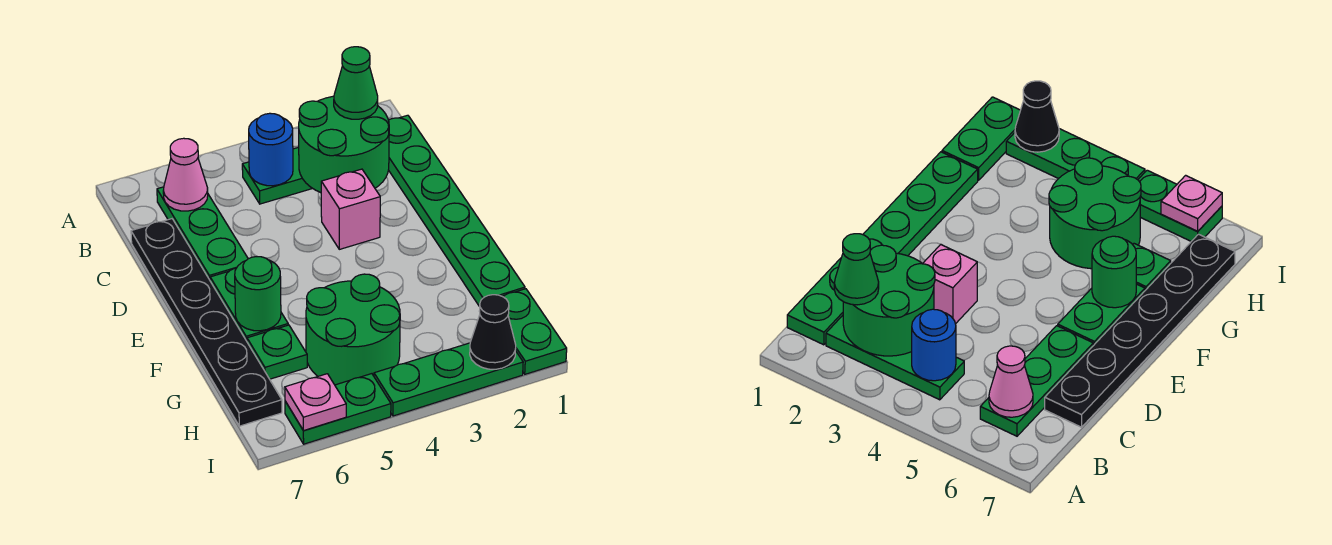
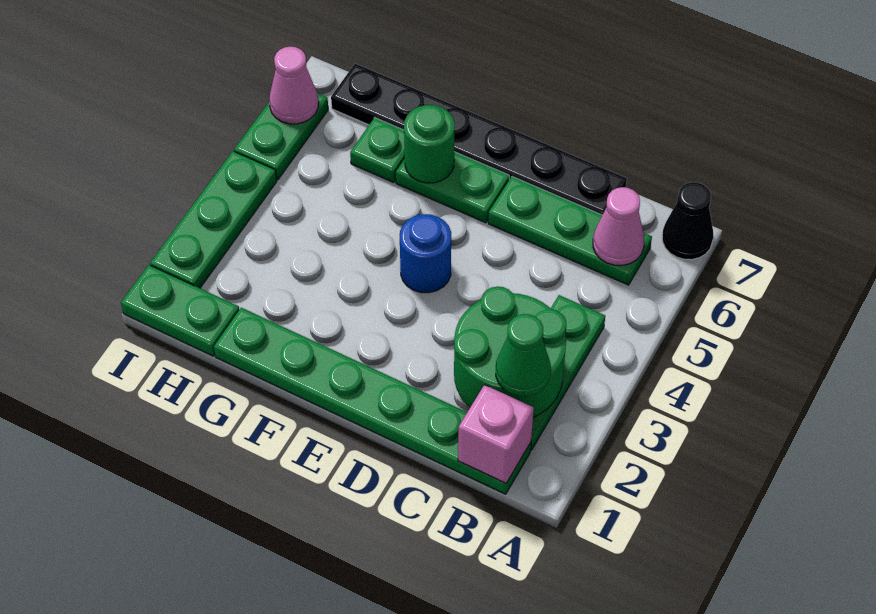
blue round brick B4 level 2 -> blue round brick E4 level 1
pink brick D3 level 1 -> pink brick B1 level 2
green round brick G4:H5 level 1 -> none
black cone I2 level 2 -> black cone A7 level 1
pink plate I6 level 2 -> pink cone I6 level 2

